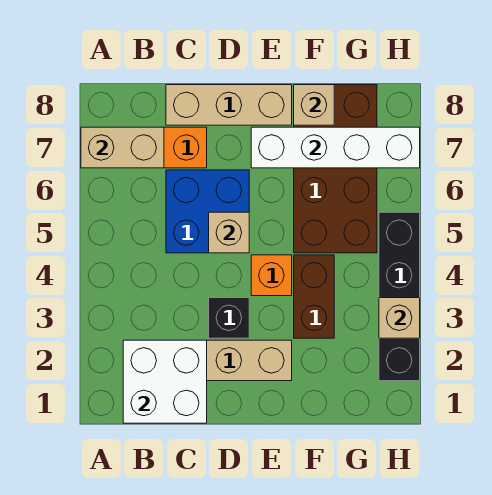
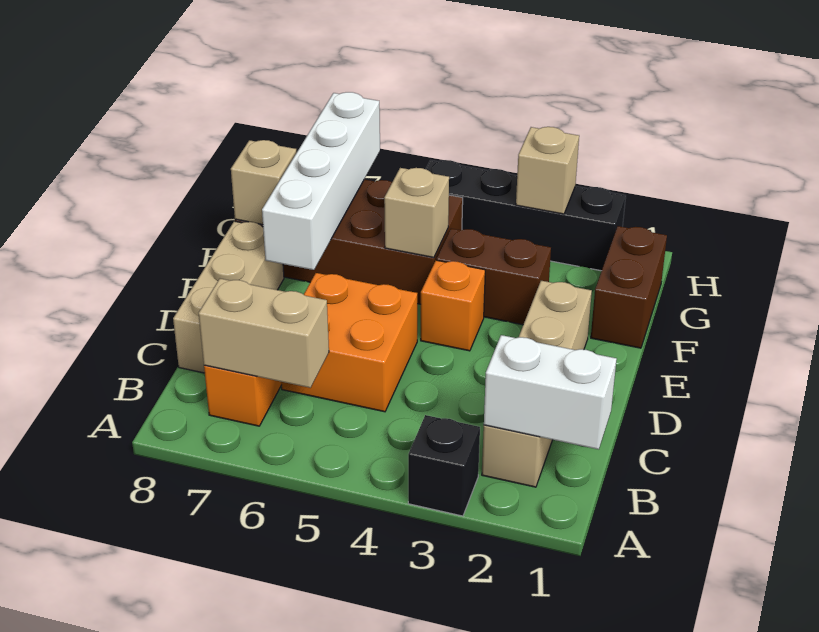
tan brick A7:B7 level 2 -> tan brick B6:B7 level 2
white brick B1:C2 level 2 -> white brick B1:B2 level 2
blue brick C5:D6 level 1 -> orange brick C5:D6 level 1
black brick D3 level 1 -> black brick A3 level 1
tan brick D5 level 2 -> tan brick F5 level 2
none -> brown brick F1:G1 level 1

